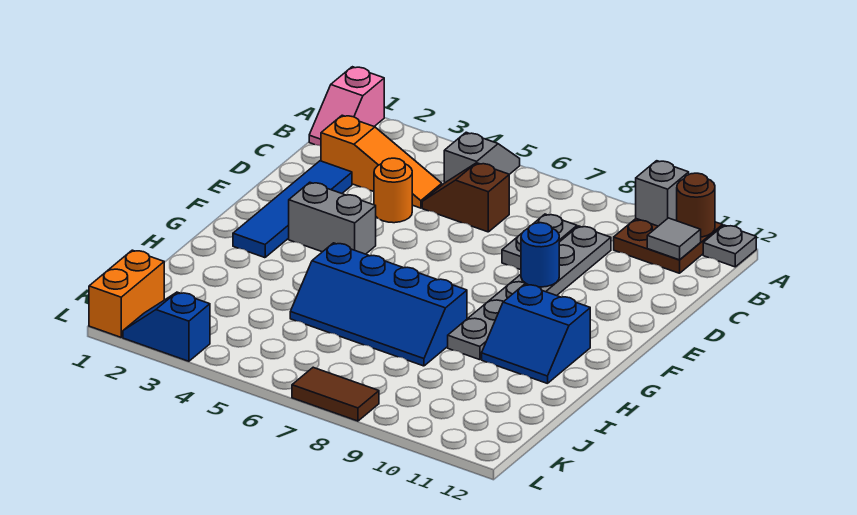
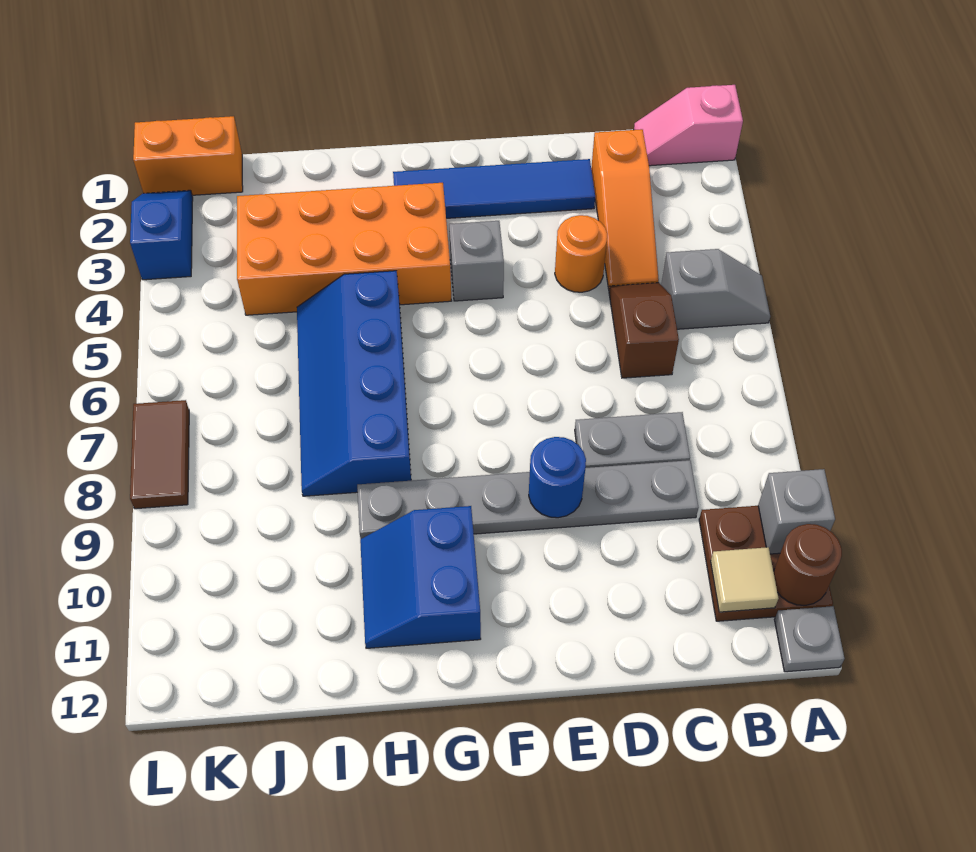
grey tile B11 level 2 -> tan tile B11 level 2
grey brick F3:F4 level 1 -> grey brick F4 level 1
none -> orange brick G3:J4 level 1

